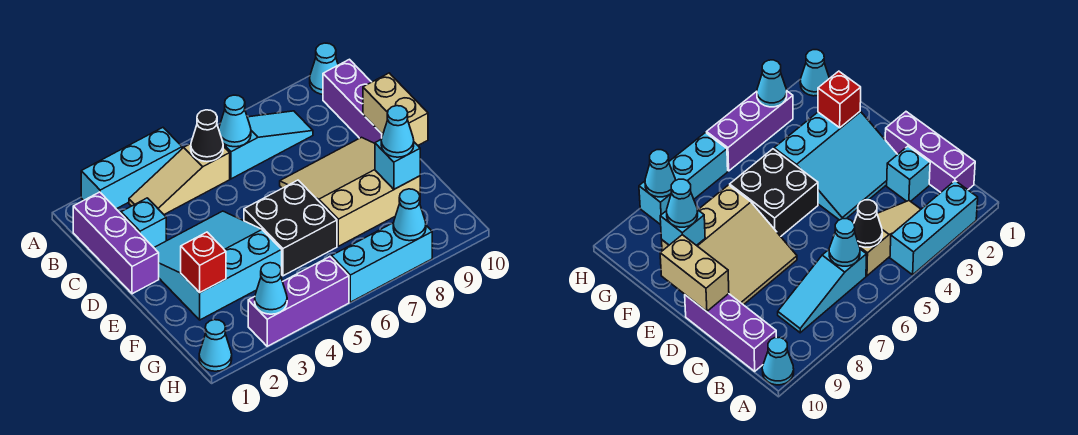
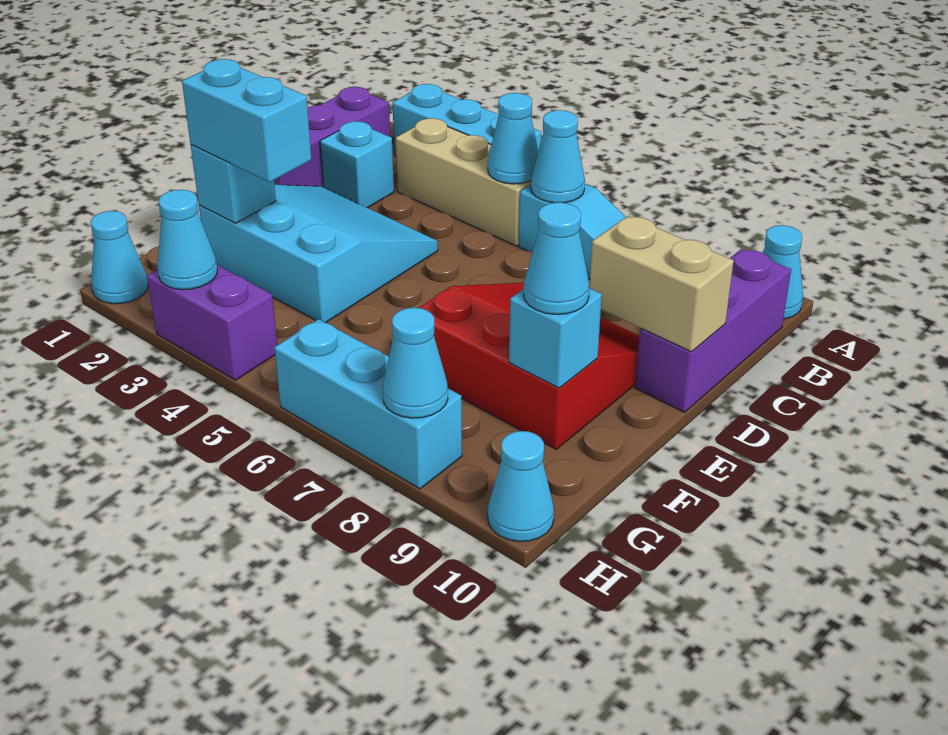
tan slope B3:B5 level 1 top 5 -> tan brick B3:B5 level 1
black cone B5 level 2 -> cyan cone B5 level 2
tan slope D7:F9 level 1 top F -> red slope D7:F9 level 1 top F
tan brick D10:E10 level 2 -> tan brick D9:D10 level 2
black brick E5:F6 level 1 -> none
red brick F2 level 2 -> cyan brick F2 level 2
none -> cyan brick F2:F3 level 3
purple brick H3:H5 level 1 -> purple brick H3:H4 level 1
none -> cyan cone H10 level 1

